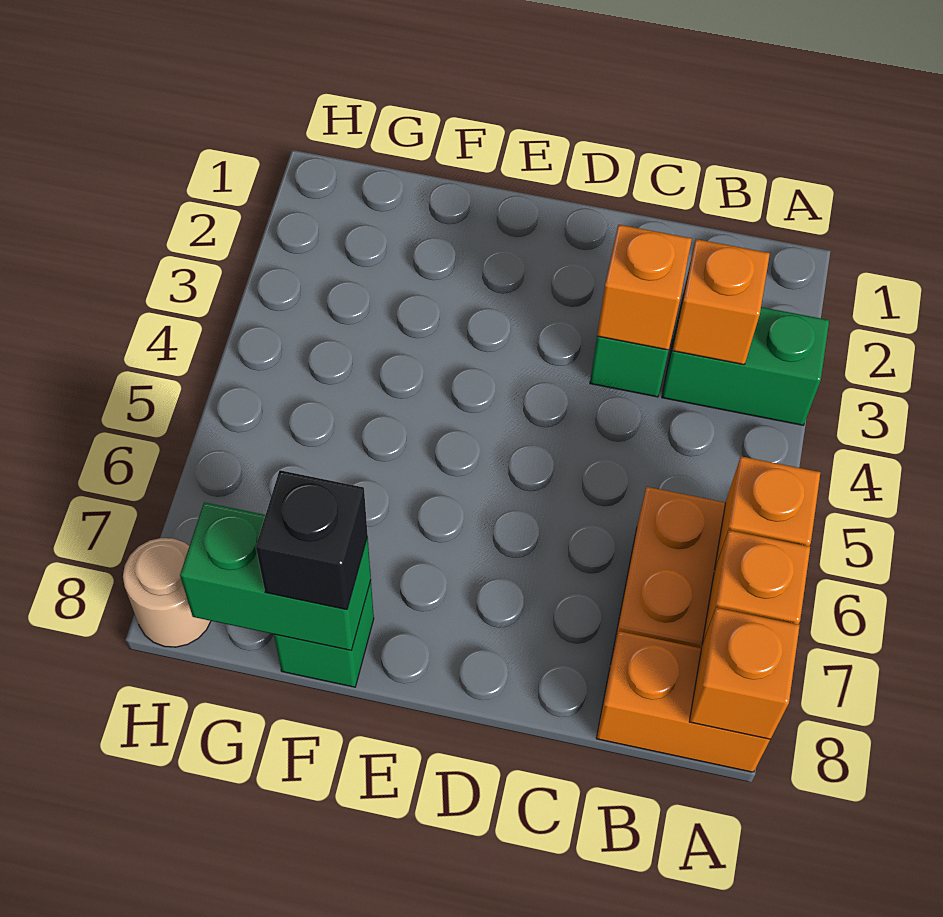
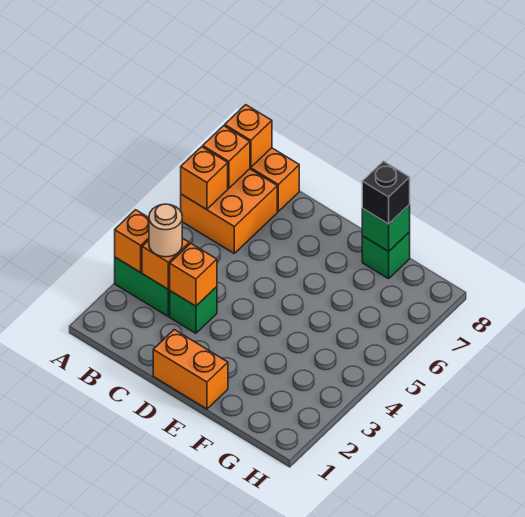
none -> orange brick A3 level 2
none -> orange brick D1:E1 level 1
green brick F8:G8 level 2 -> green brick F8 level 2
tan round brick H8 level 1 -> tan round brick B3 level 3

